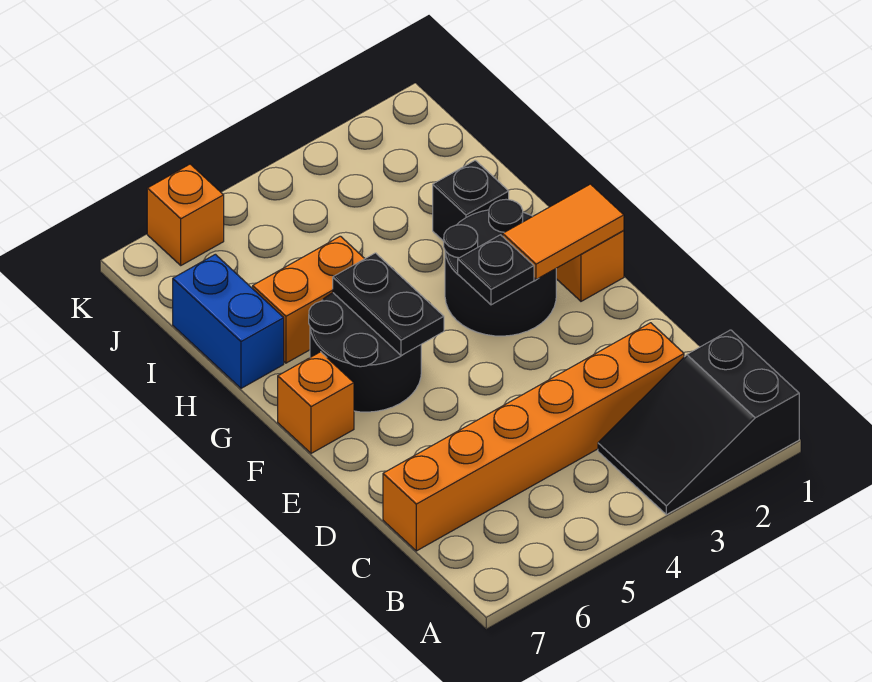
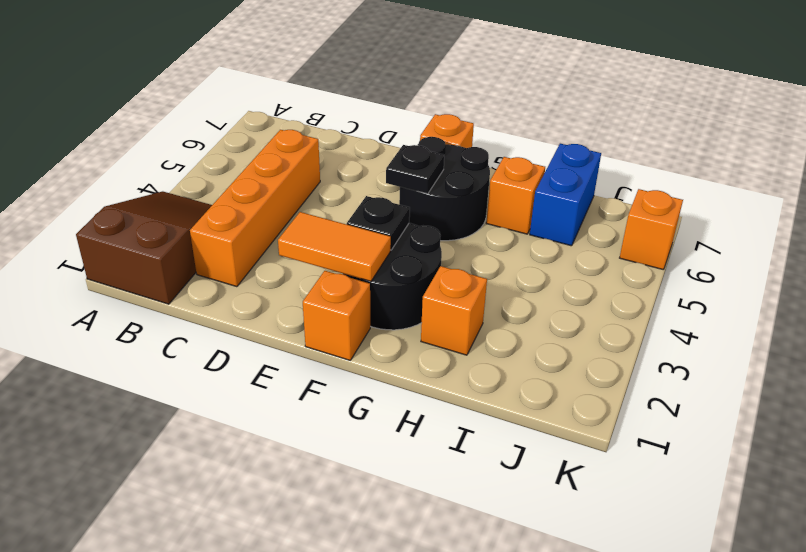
black slope A1:B3 level 1 top 1 -> brown slope A1:B3 level 1 top 1
orange brick C2:C7 level 1 -> orange brick C2:C5 level 1
orange tile F1:F2 level 2 -> orange tile E2:F2 level 2
black plate F5:G5 level 2 -> black plate F5 level 2
black brick H2 level 1 -> orange brick H2 level 1
orange brick H5:H6 level 1 -> orange brick H6 level 1
blue brick H7:I7 level 1 -> blue brick I6:I7 level 1

